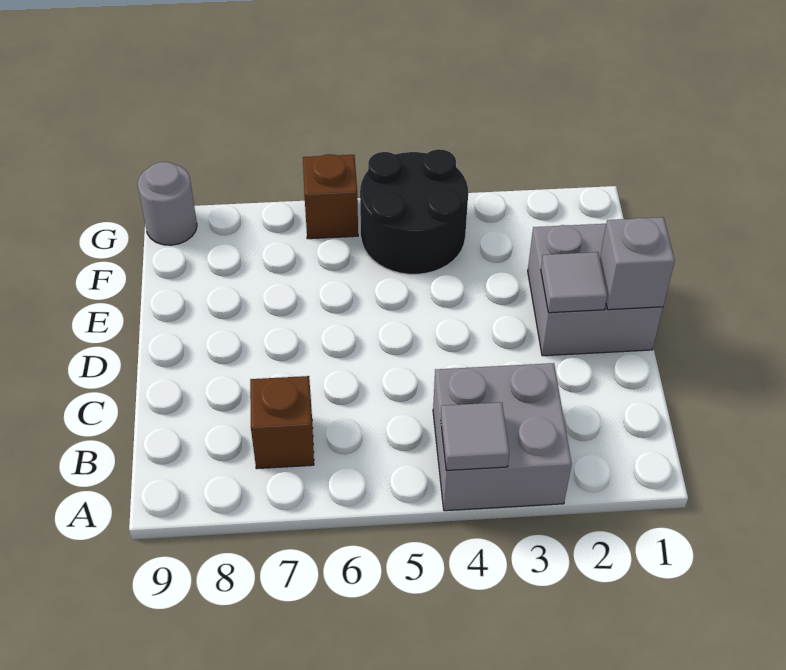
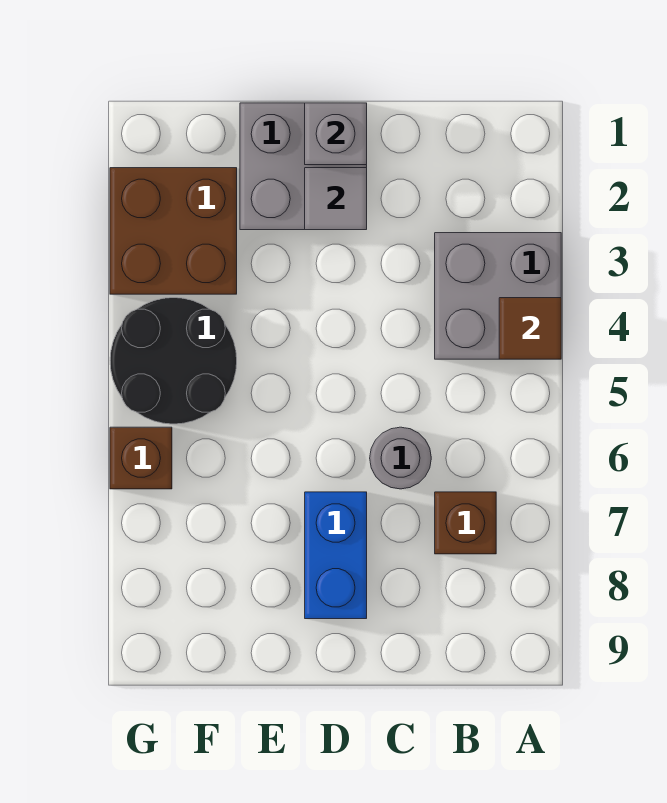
grey tile A4 level 2 -> brown tile A4 level 2
none -> blue brick D7:D8 level 1
none -> brown brick F2:G3 level 1
grey round brick G9 level 1 -> grey round brick C6 level 1

